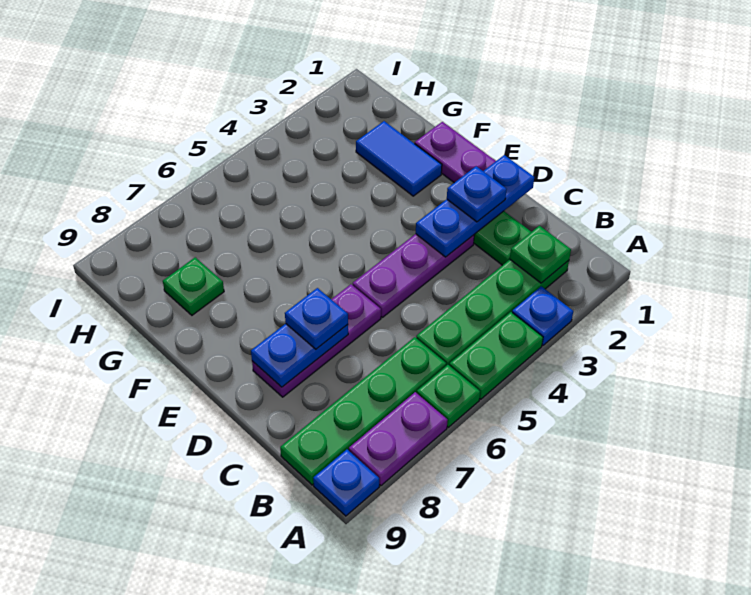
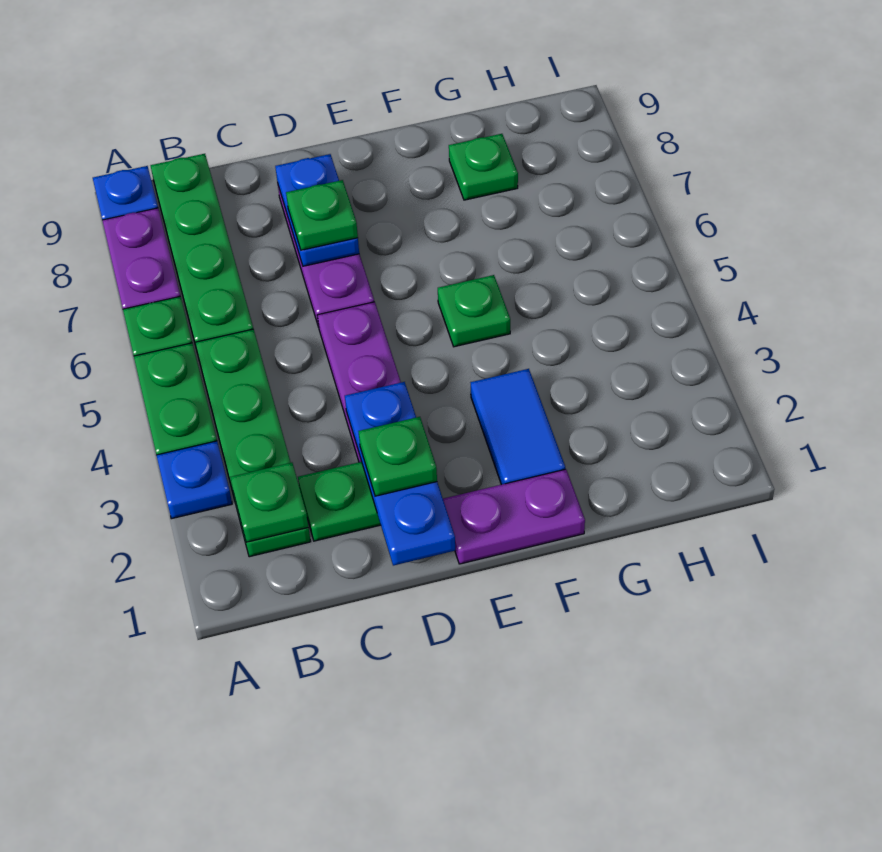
blue plate D2 level 3 -> green plate D2 level 3
blue plate D7 level 3 -> green plate D7 level 3
blue tile F2:G2 level 1 -> blue tile F2:F3 level 1
none -> green plate F5 level 1

